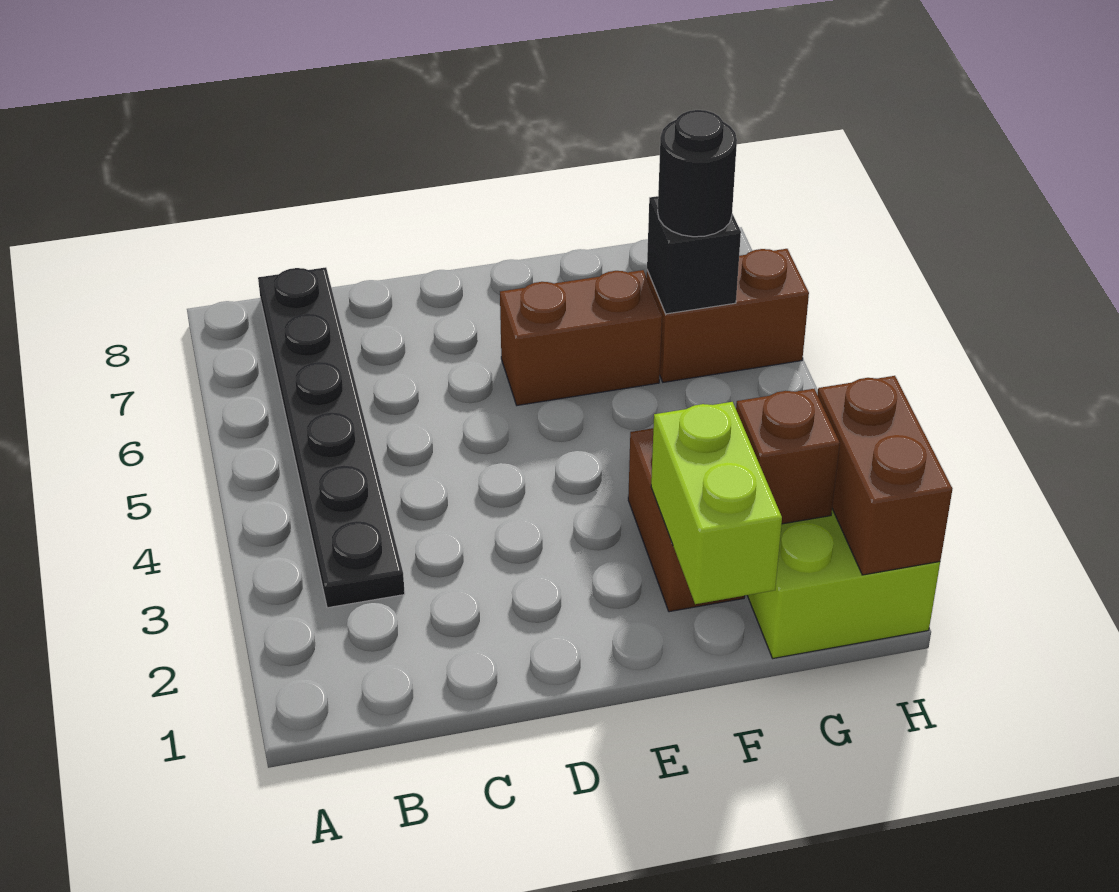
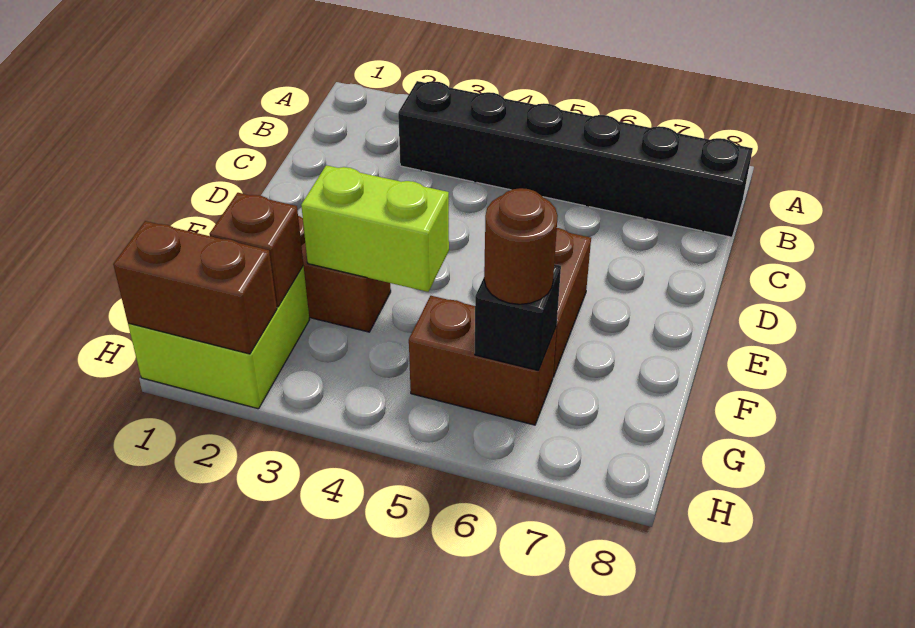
black plate B3:B8 level 1 -> black brick B3:B8 level 1
lime brick F1:F2 level 2 -> lime brick F3:F4 level 2
brown brick G6:H6 level 1 -> brown brick G5:G6 level 1
black round brick G6 level 3 -> brown round brick G6 level 3

